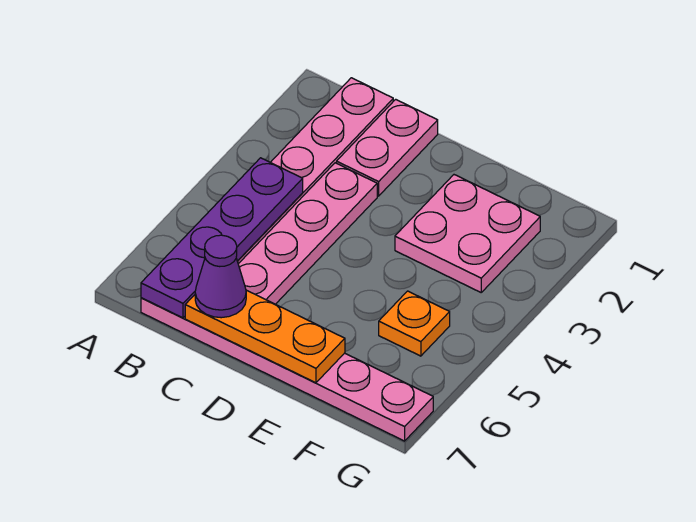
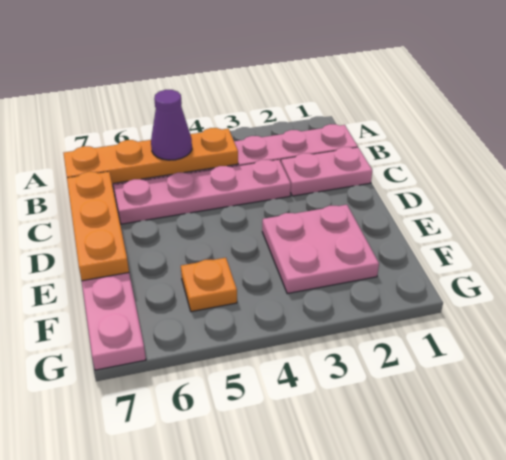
purple plate B4:B7 level 2 -> orange plate B4:B7 level 2
purple cone C7 level 3 -> purple cone B5 level 3

